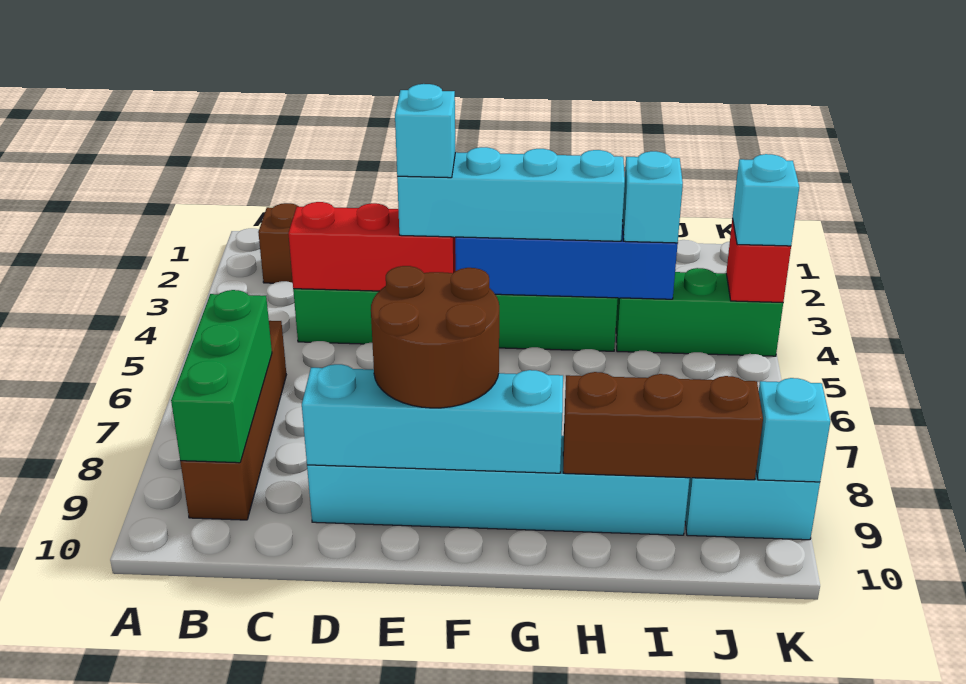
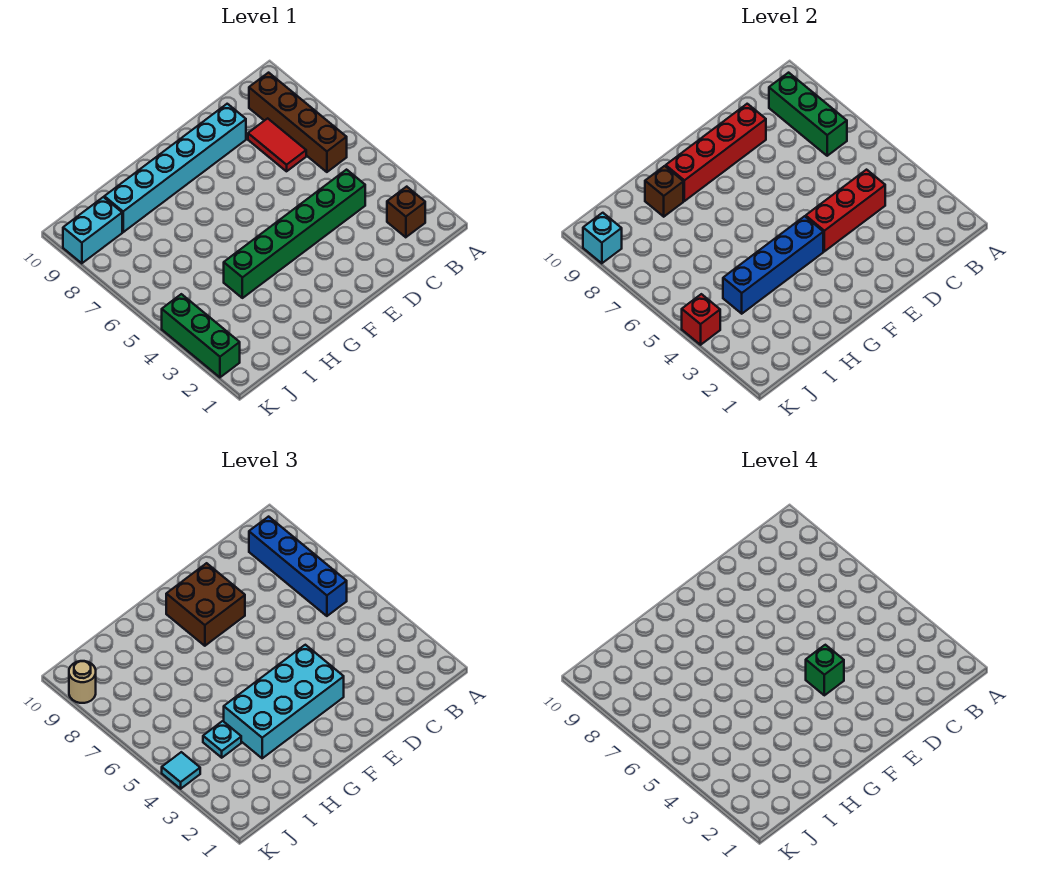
none -> blue brick B6:B9 level 3
none -> red tile C7:C8 level 1
cyan brick D9:G9 level 2 -> red brick D9:G9 level 2
cyan brick E4:H4 level 3 -> cyan brick E3:H4 level 3
cyan brick E4 level 4 -> green brick E4 level 4
brown round brick E8:F9 level 3 -> brown brick E8:F9 level 3
brown brick H9:J9 level 2 -> brown brick H9 level 2
green brick I4:K4 level 1 -> green brick K2:K4 level 1
cyan brick I4 level 3 -> cyan plate I4 level 3
cyan brick K4 level 3 -> cyan tile K4 level 3
none -> tan round brick K9 level 3

